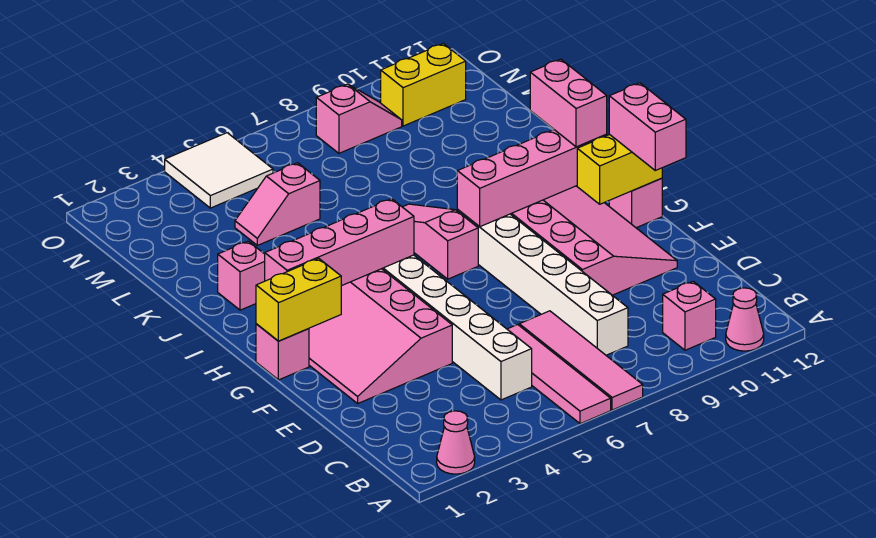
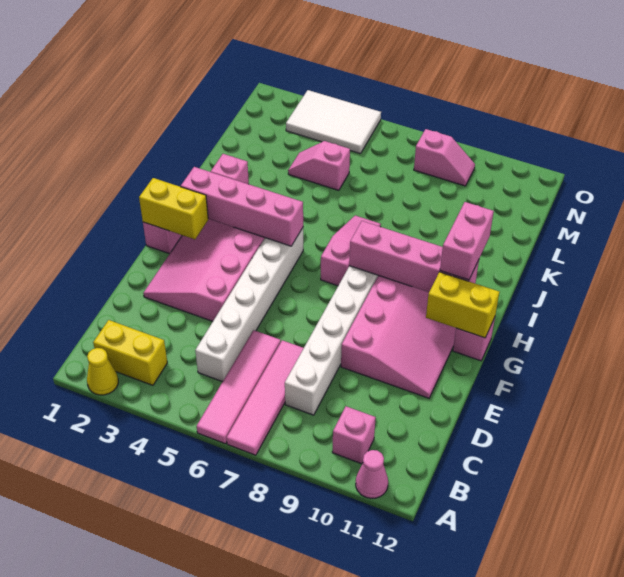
pink cone A2 level 1 -> yellow cone A2 level 1
pink brick F12:G12 level 3 -> none
white tile N4:O5 level 1 -> white tile N3:O5 level 1
yellow brick N10:N11 level 1 -> yellow brick B2:B3 level 1

